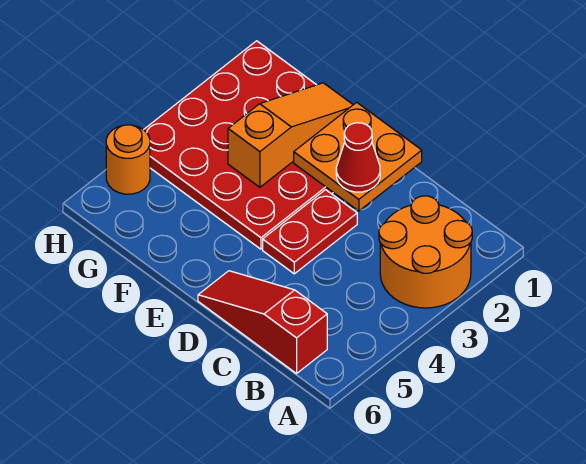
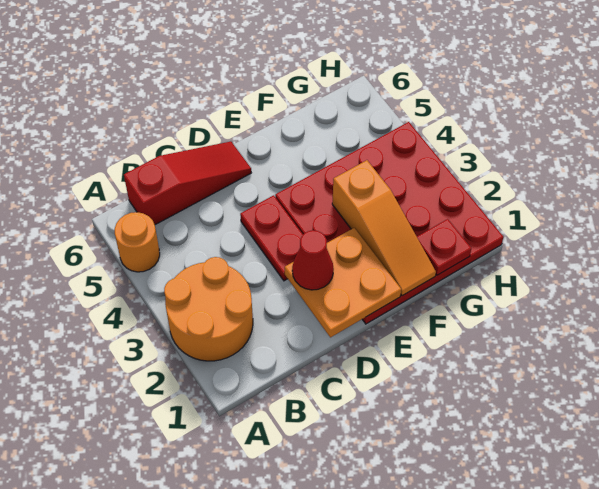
none -> red plate G1 level 2
orange round brick H5 level 1 -> orange round brick A5 level 1

